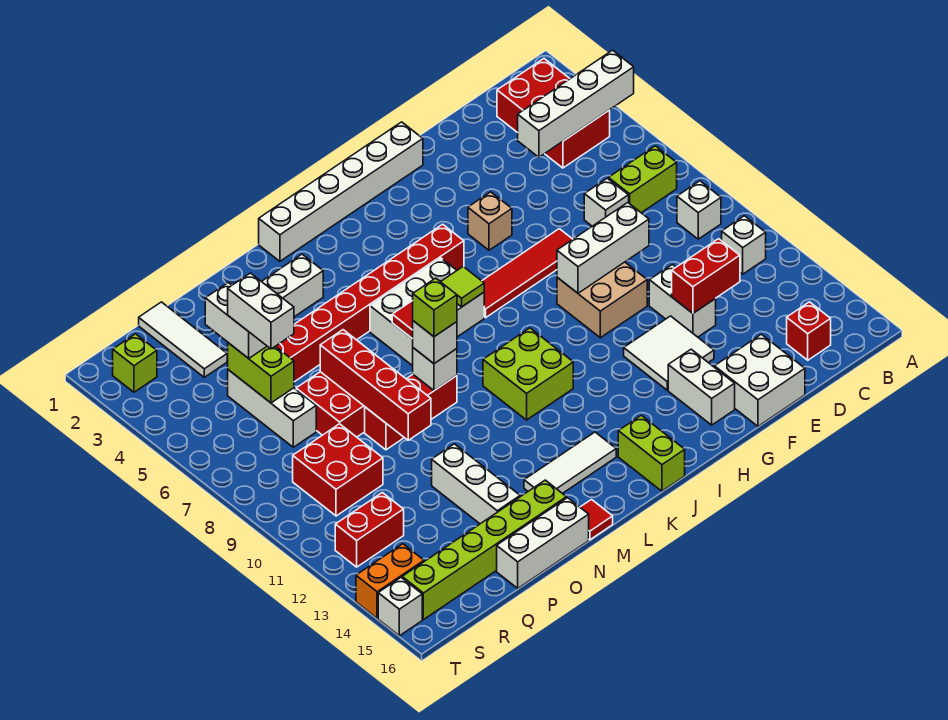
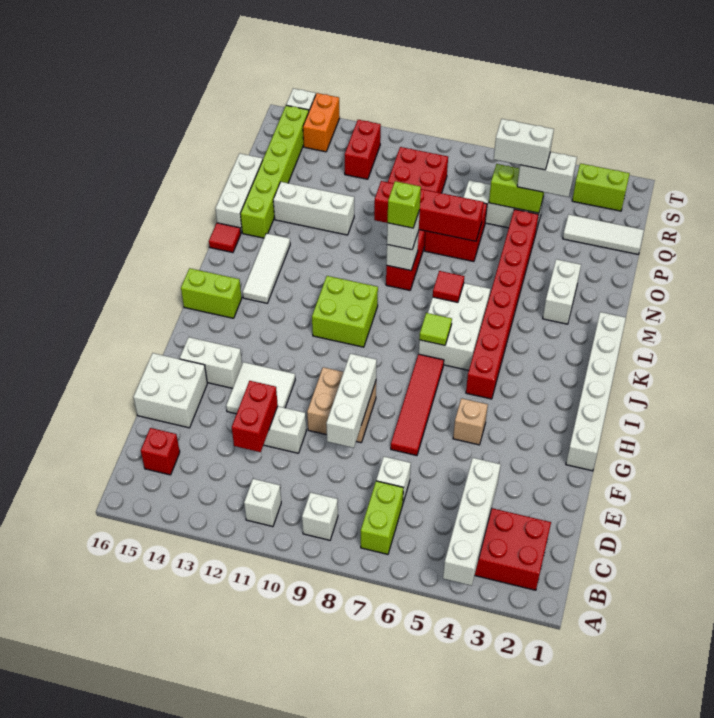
lime brick S2 level 1 -> lime brick S2:S3 level 1

